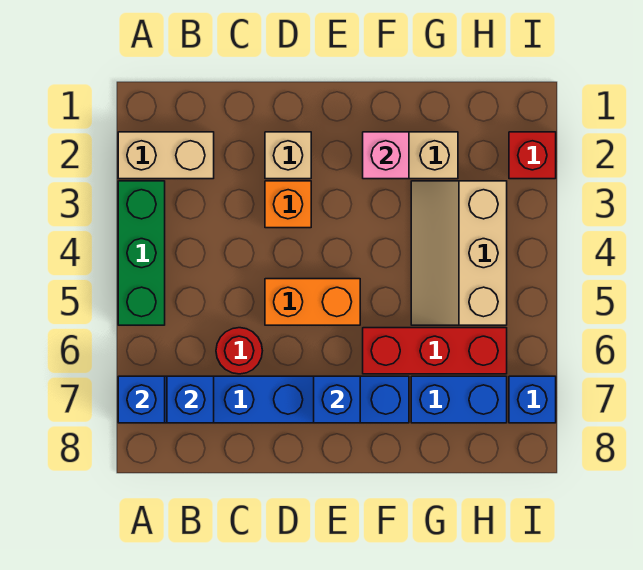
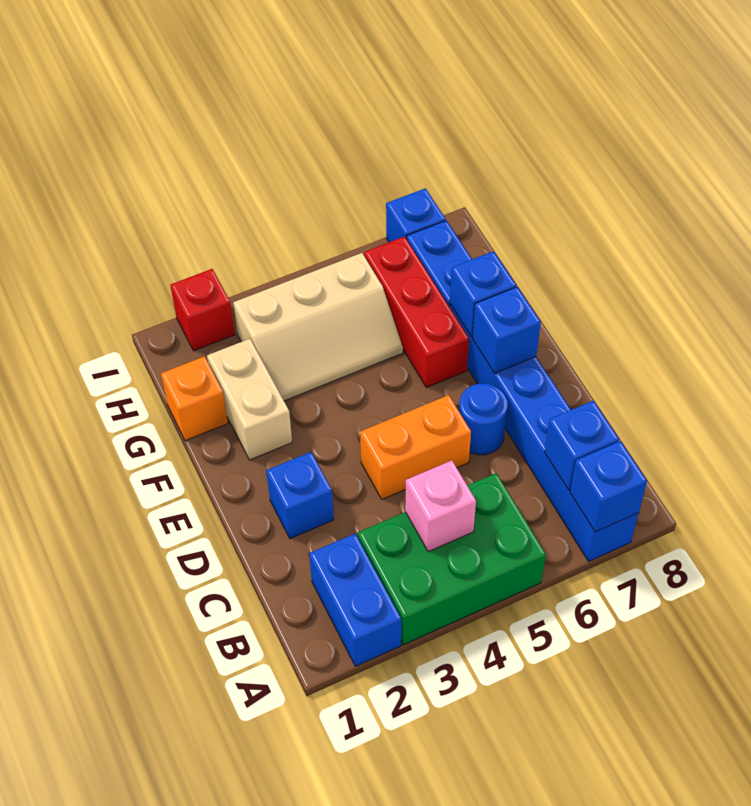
tan brick A2:B2 level 1 -> blue brick A2:B2 level 1
green brick A3:A5 level 1 -> green brick A3:B5 level 1
red round brick C6 level 1 -> none
tan brick D2 level 1 -> blue brick D2 level 1
orange brick D3 level 1 -> orange brick G1 level 1
orange brick D5:E5 level 1 -> orange brick D4:D5 level 1
none -> blue round brick D6 level 1
pink brick F2 level 2 -> pink brick B4 level 2
none -> blue brick F7 level 2

